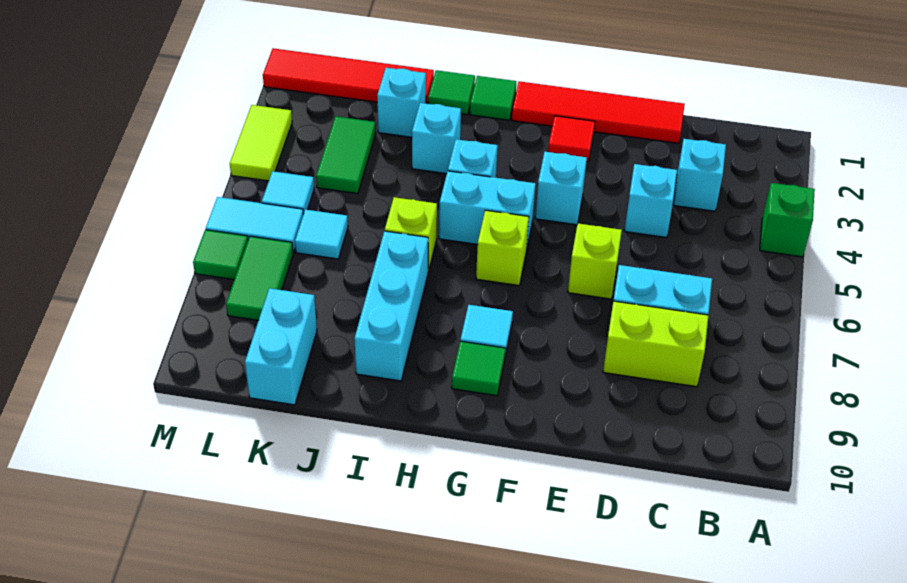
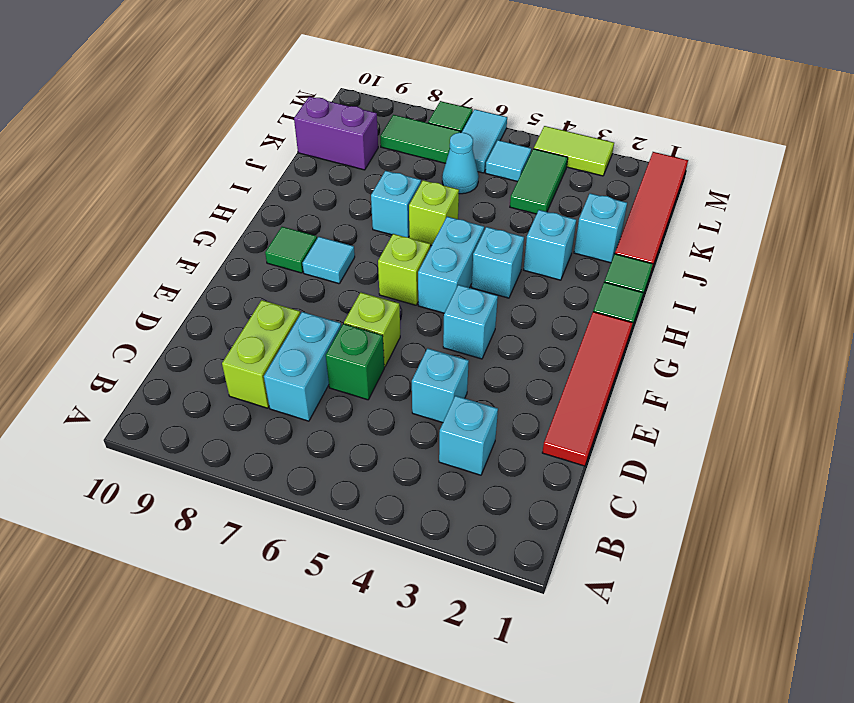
green brick A4 level 1 -> green brick D6 level 1
red tile F2 level 1 -> none
cyan brick I7:I9 level 1 -> cyan brick I7 level 1
green tile K3:K4 level 1 -> green tile K4:L4 level 1
cyan tile K6 level 1 -> cyan cone K6 level 1
cyan brick K9:K10 level 1 -> purple brick K9:K10 level 1

